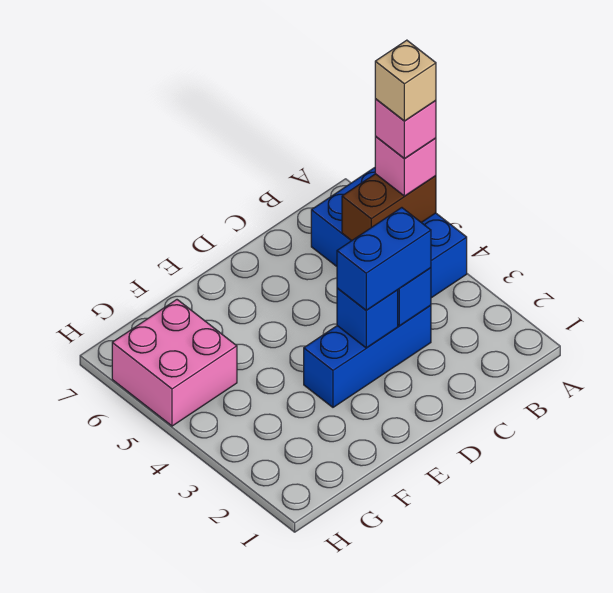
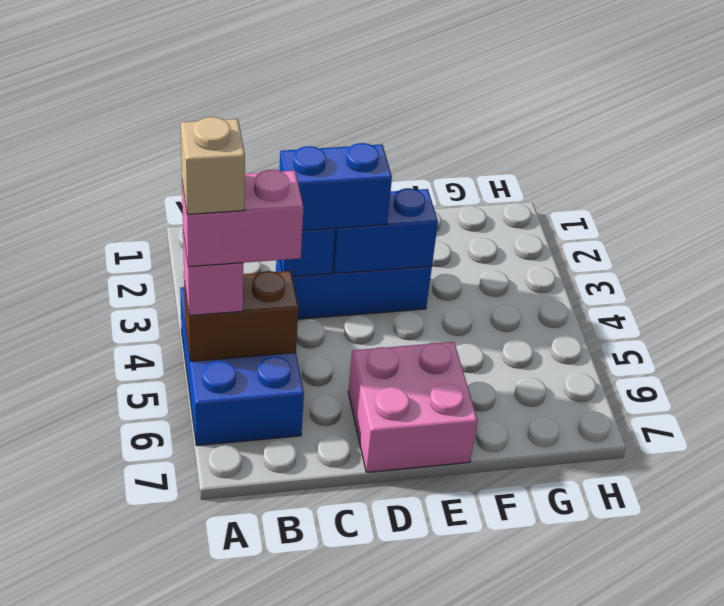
pink brick A5 level 4 -> pink brick A5:B5 level 4
blue brick D3 level 2 -> blue brick D3:E3 level 2
pink brick G5:H6 level 1 -> pink brick D6:E7 level 1

